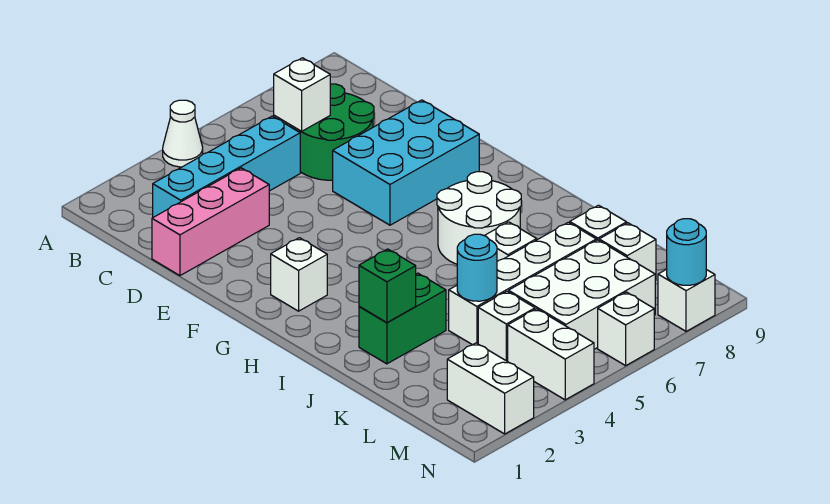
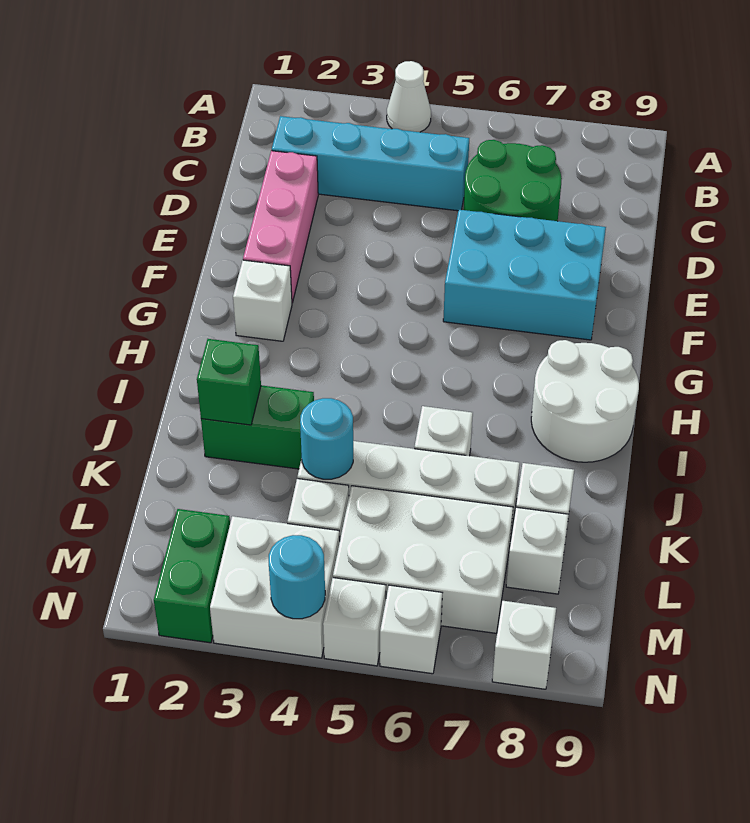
white brick C6 level 2 -> white brick N5 level 1
pink brick D1:D3 level 1 -> pink brick D2:F2 level 1
white round brick H6:I7 level 1 -> white round brick H8:I9 level 1
white brick M2:N2 level 1 -> green brick M2:N2 level 1
white brick M4:N4 level 1 -> white brick M3:N4 level 1
cyan round brick N8 level 2 -> cyan round brick N4 level 2

